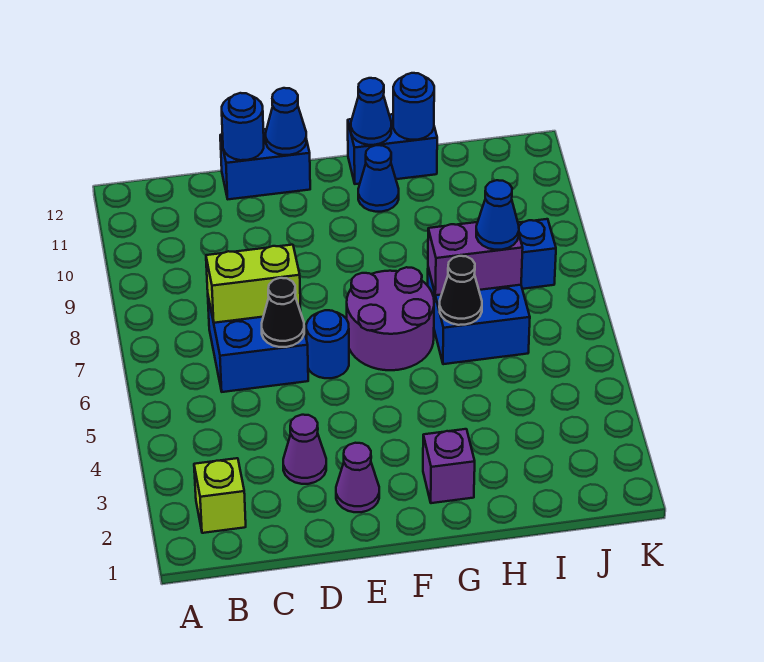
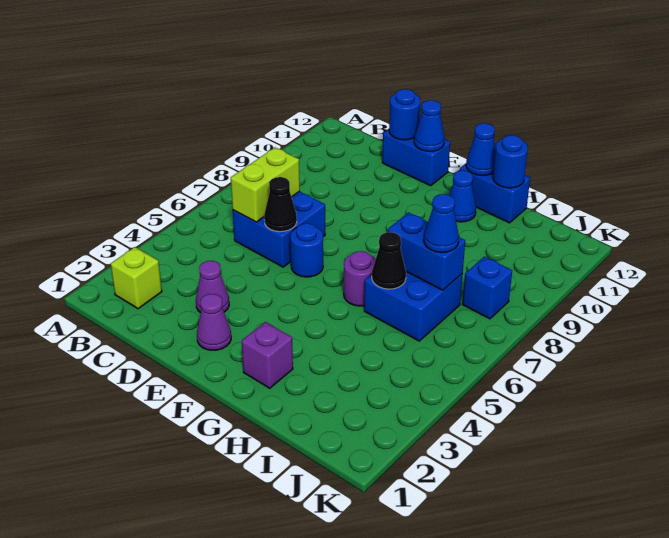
lime brick C7:D7 level 2 -> lime brick C6:C7 level 2
purple round brick F6:G7 level 1 -> purple round brick G6 level 1
purple brick H7:I7 level 2 -> blue brick H7:I7 level 2

